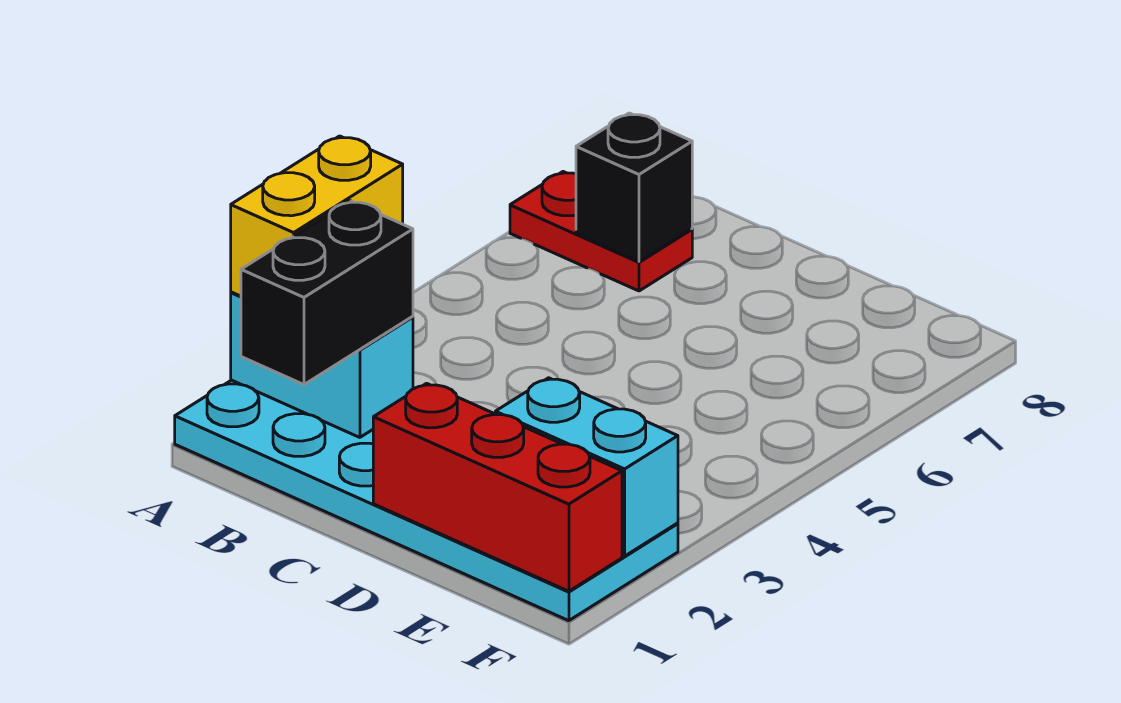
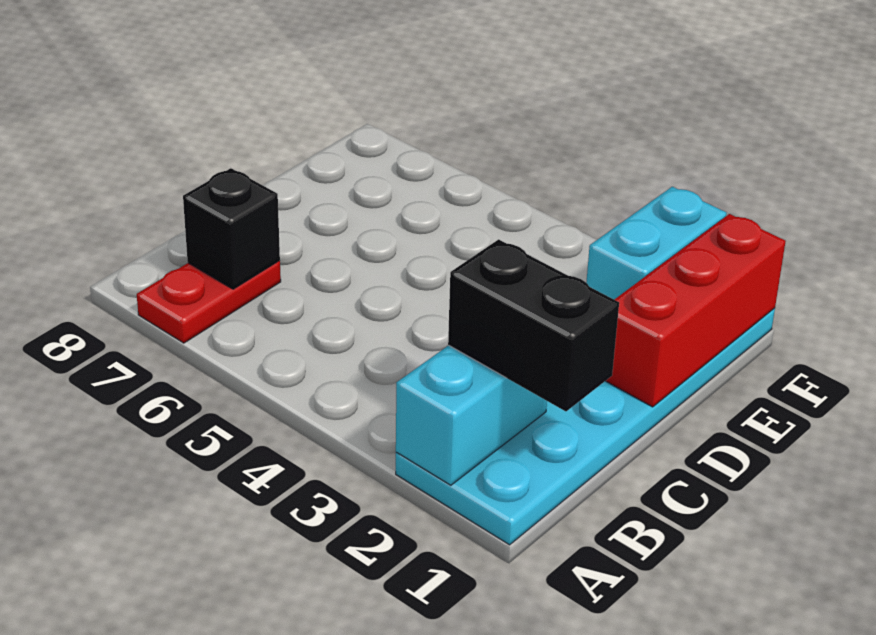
yellow brick A2:A3 level 3 -> none

